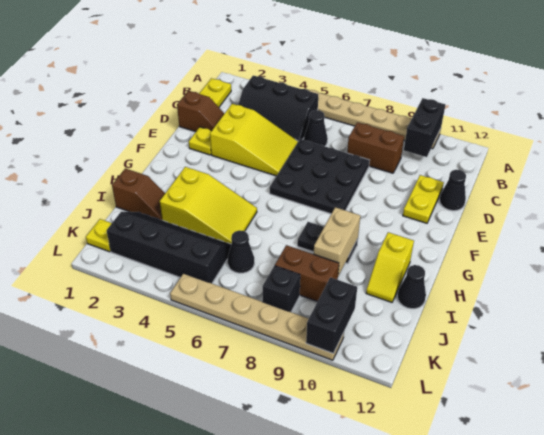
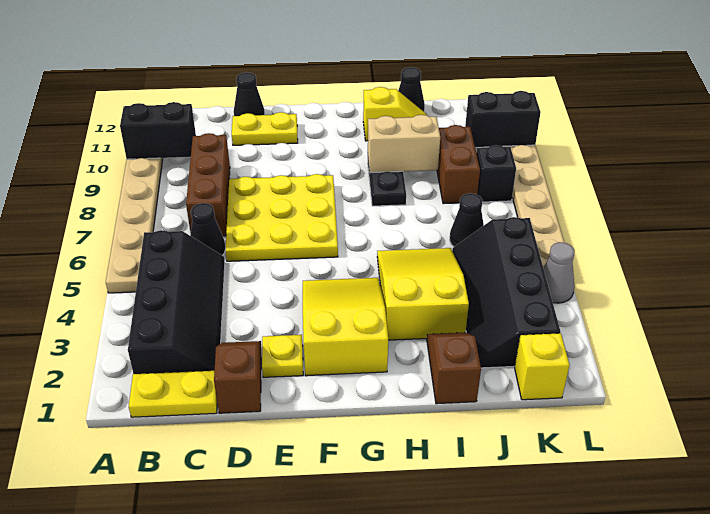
black slope B3:C5 level 1 top B -> black slope B2:C5 level 1 top B
brown brick C8:C9 level 1 -> brown brick C7:C9 level 1
yellow slope D3:E5 level 1 top 3 -> yellow slope F2:G4 level 1 top 2
black plate D6:F8 level 1 -> yellow plate D6:F8 level 1
yellow plate K1 level 1 -> yellow brick K1 level 1
none -> grey cone L4 level 1

